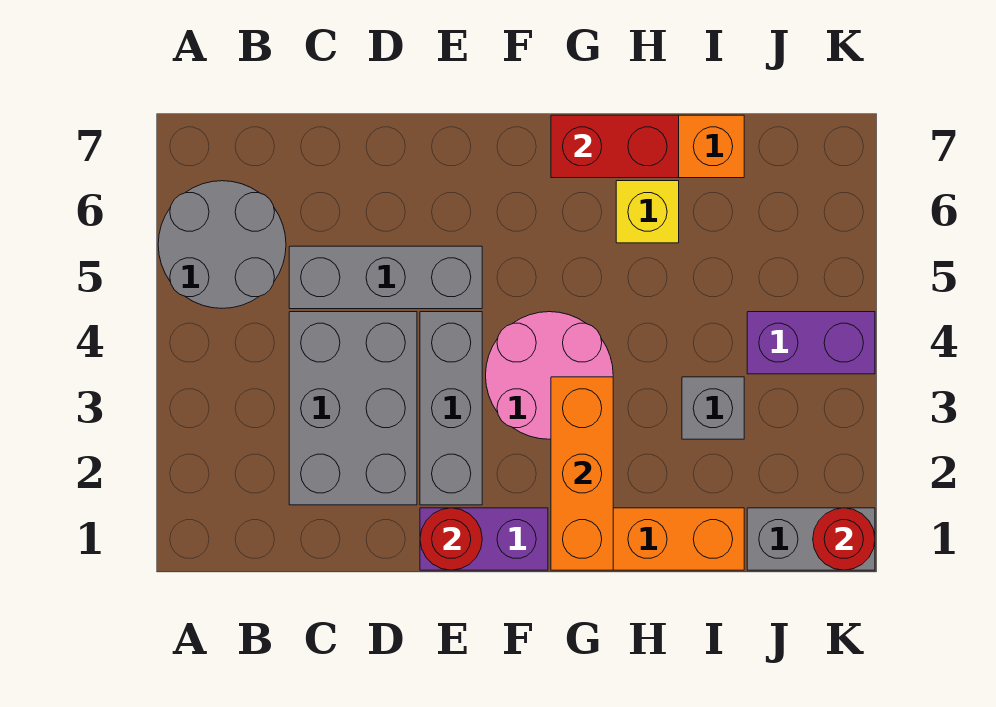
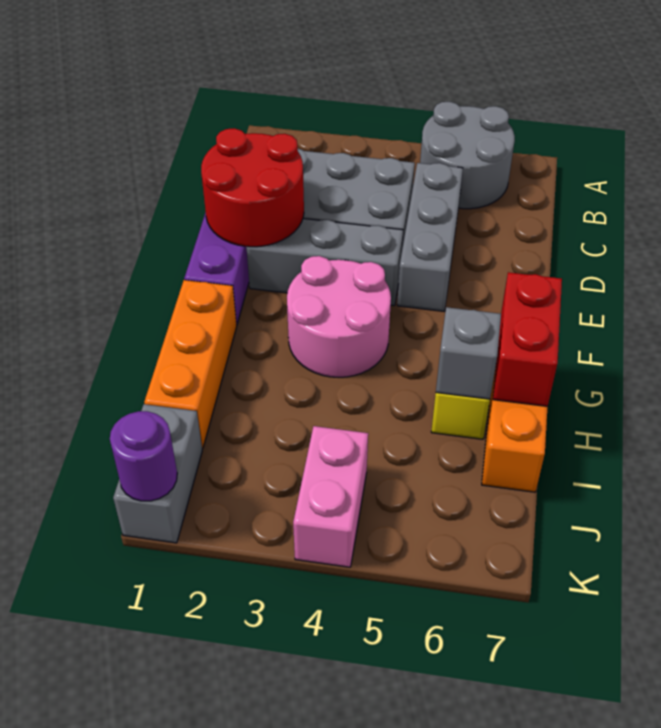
red round brick E1 level 2 -> red round brick D1:E2 level 2
orange brick G1:G3 level 2 -> none
grey brick I3 level 1 -> grey brick H6 level 2
purple brick J4:K4 level 1 -> pink brick J4:K4 level 1
red round brick K1 level 2 -> purple round brick K1 level 2

